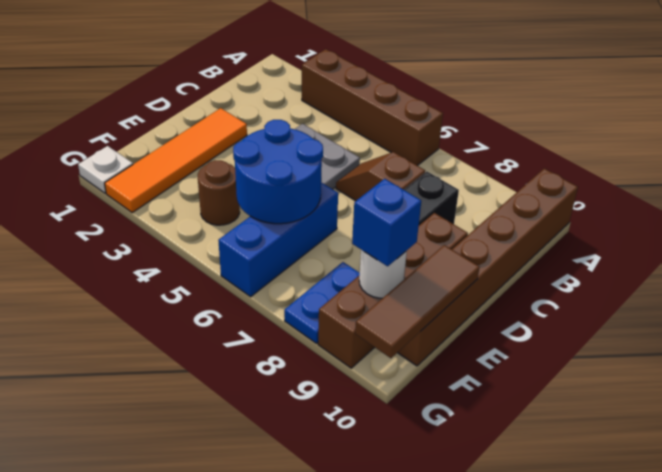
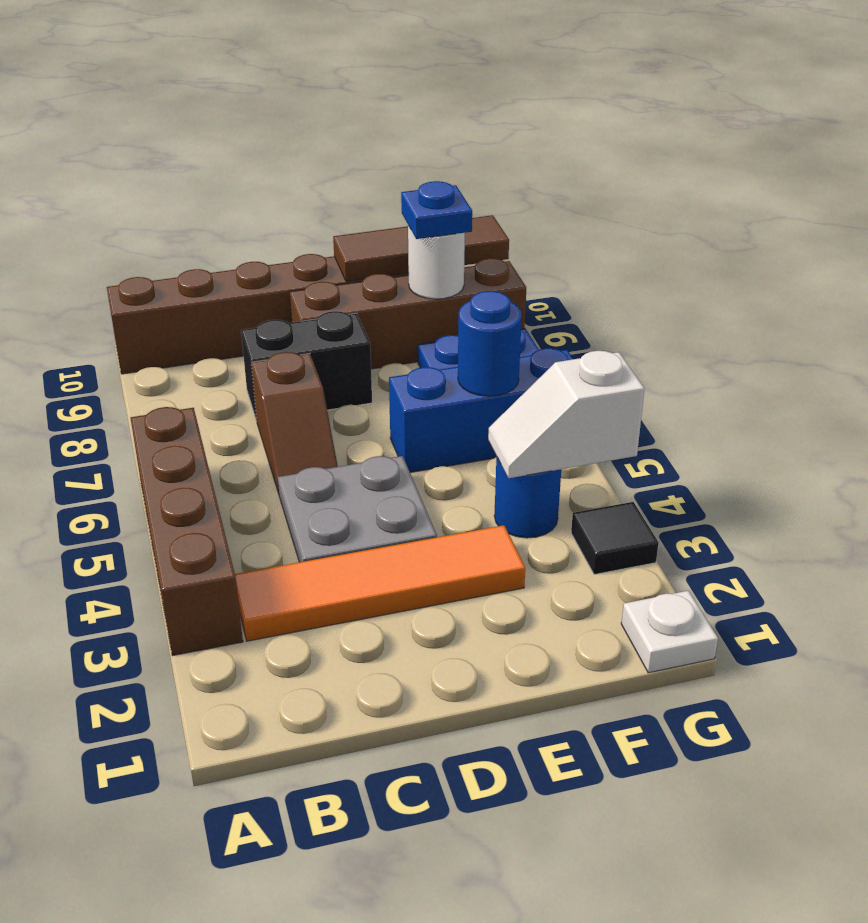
orange tile D2:G2 level 1 -> orange tile B3:E3 level 1
blue round brick E5:F6 level 2 -> blue round brick F6 level 2
brown round brick F4 level 1 -> blue round brick F4 level 1
none -> white slope F4:G4 level 2 top G
blue brick F9 level 3 -> blue plate F9 level 3
none -> black tile G3 level 1

